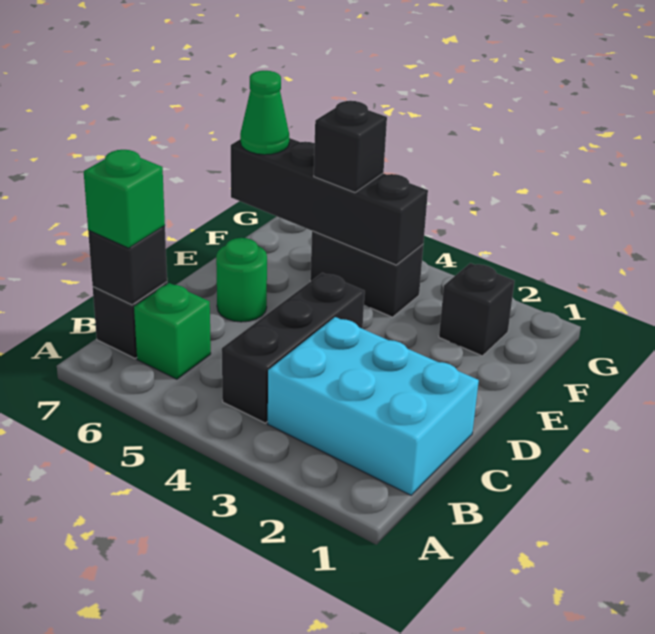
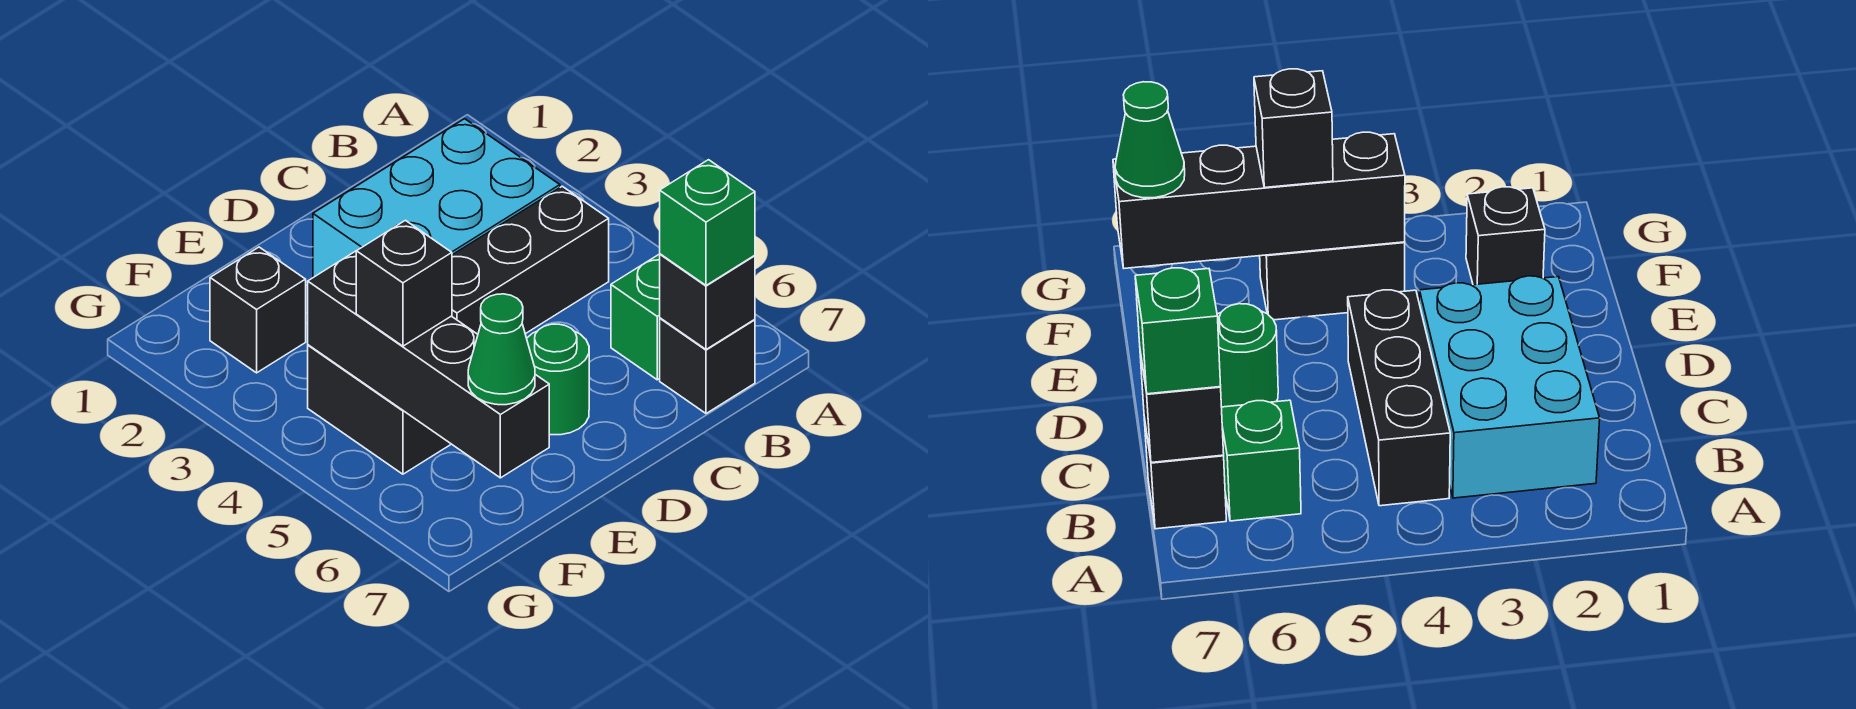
cyan brick B1:C3 level 1 -> cyan brick B2:D3 level 1

